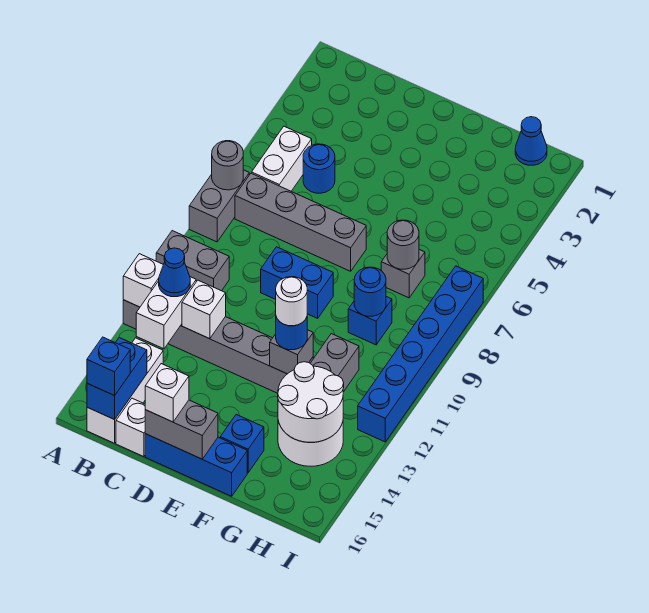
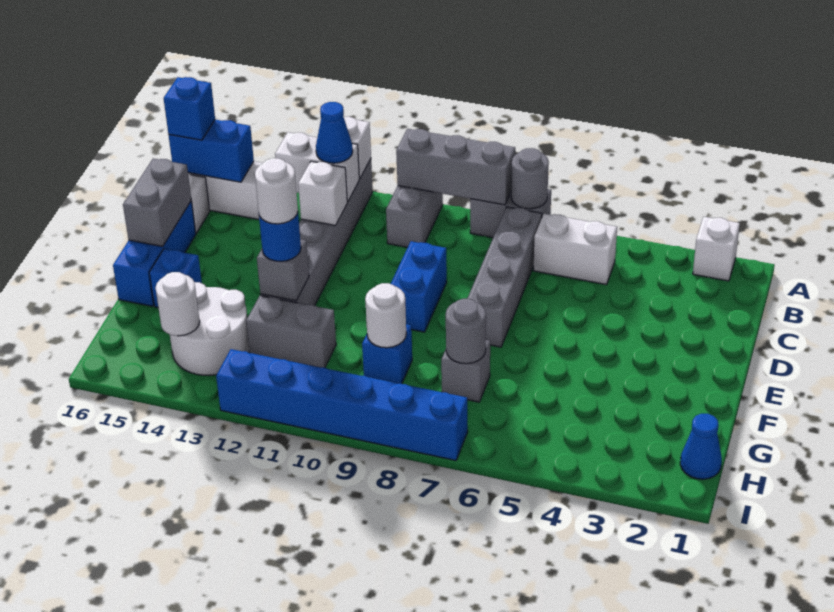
none -> grey brick A8:A10 level 2
blue round brick C5 level 1 -> none
white brick D16 level 3 -> white brick A2 level 1
blue round brick G9 level 2 -> white round brick G9 level 2
white round brick G13:H14 level 2 -> white round brick H14 level 2

